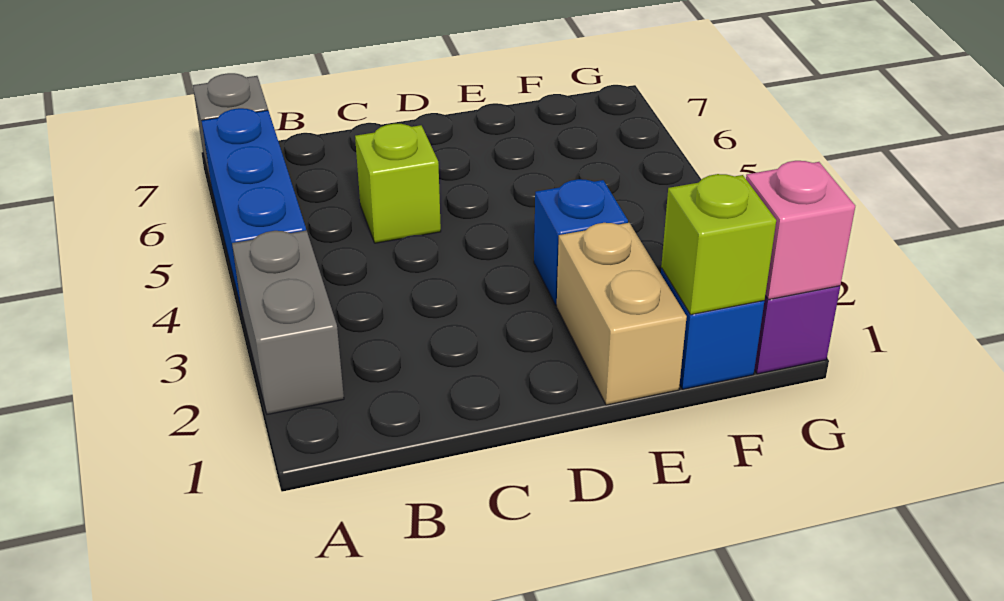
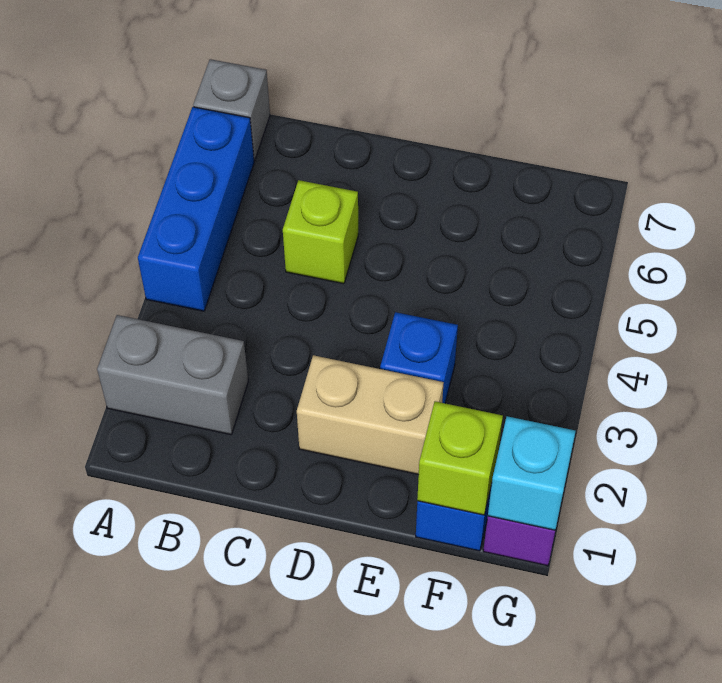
grey brick A2:A3 level 1 -> grey brick A2:B2 level 1
tan brick E1:E2 level 1 -> tan brick D2:E2 level 1
pink brick G1 level 2 -> cyan brick G1 level 2

